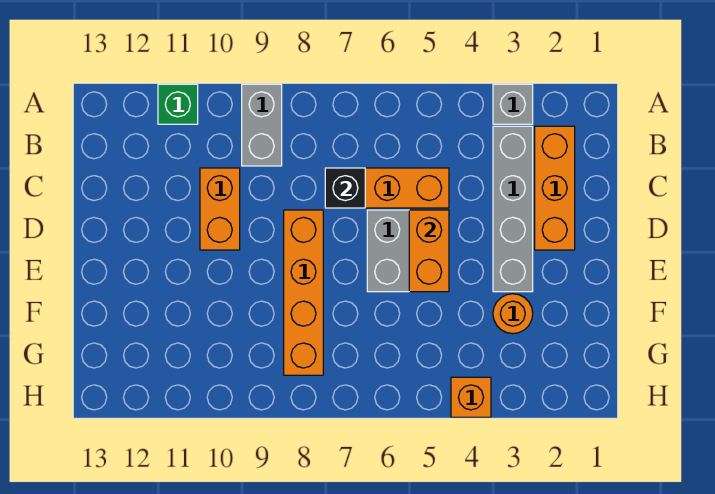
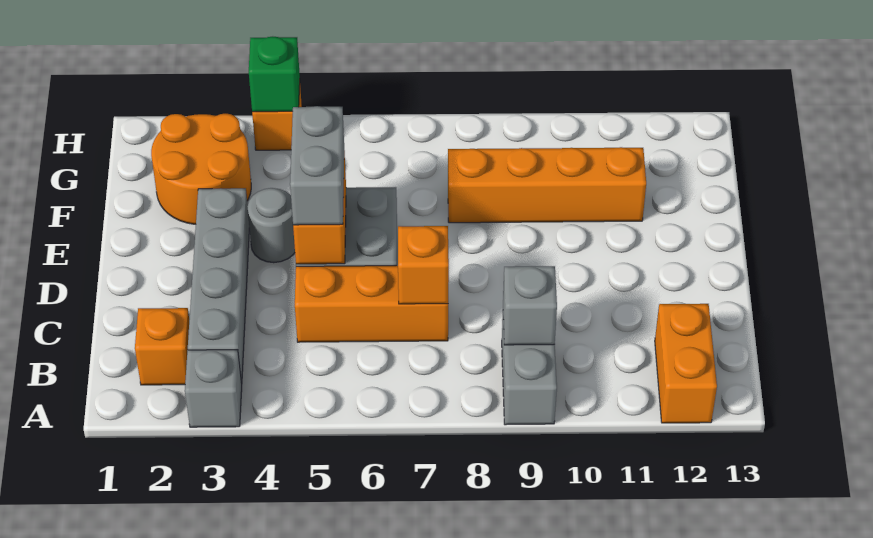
green brick A11 level 1 -> green brick H4 level 2
orange brick B2:D2 level 1 -> orange brick B2 level 1
none -> grey brick B9 level 2
black brick C7 level 2 -> orange brick C7 level 2
orange brick C10:D10 level 1 -> orange brick A12:B12 level 1
none -> grey brick D5:E5 level 3
orange brick D8:G8 level 1 -> orange brick F8:F11 level 1
none -> grey round brick E4 level 1
orange round brick F3 level 1 -> orange round brick F2:G3 level 1

